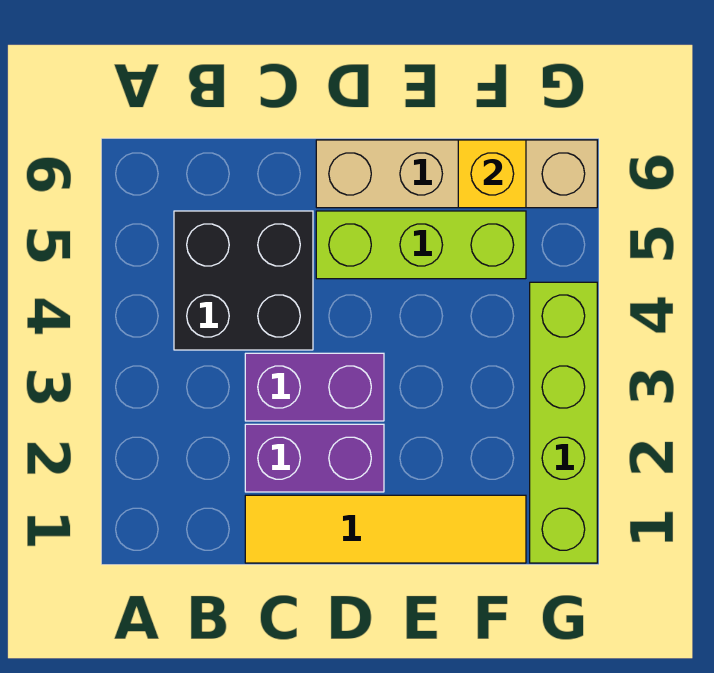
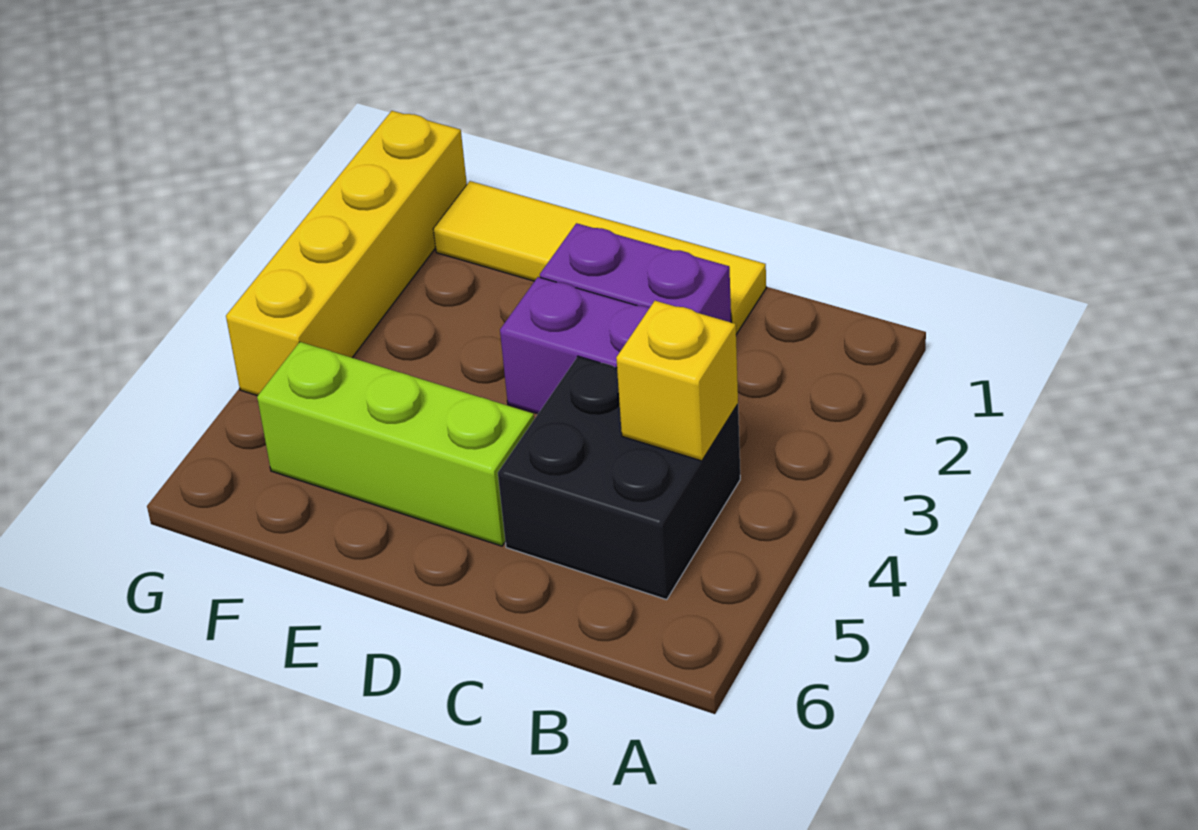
tan brick D6:G6 level 1 -> none
yellow brick F6 level 2 -> yellow brick B4 level 2
lime brick G1:G4 level 1 -> yellow brick G1:G4 level 1

